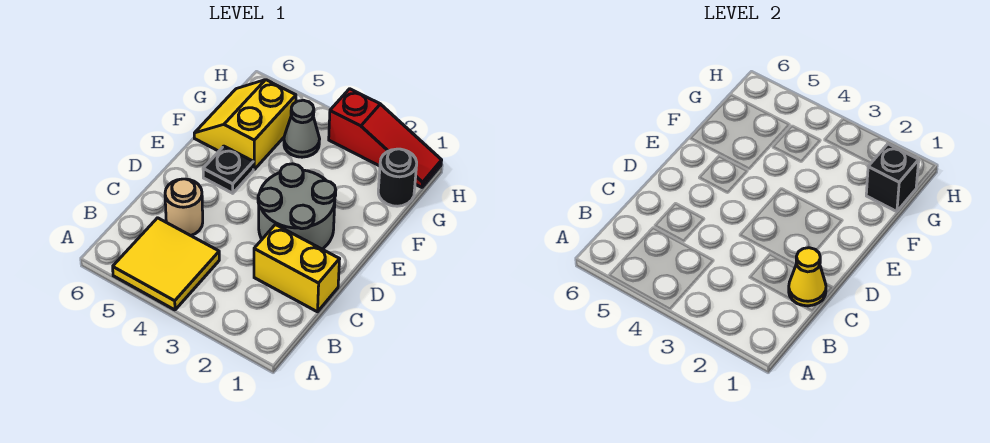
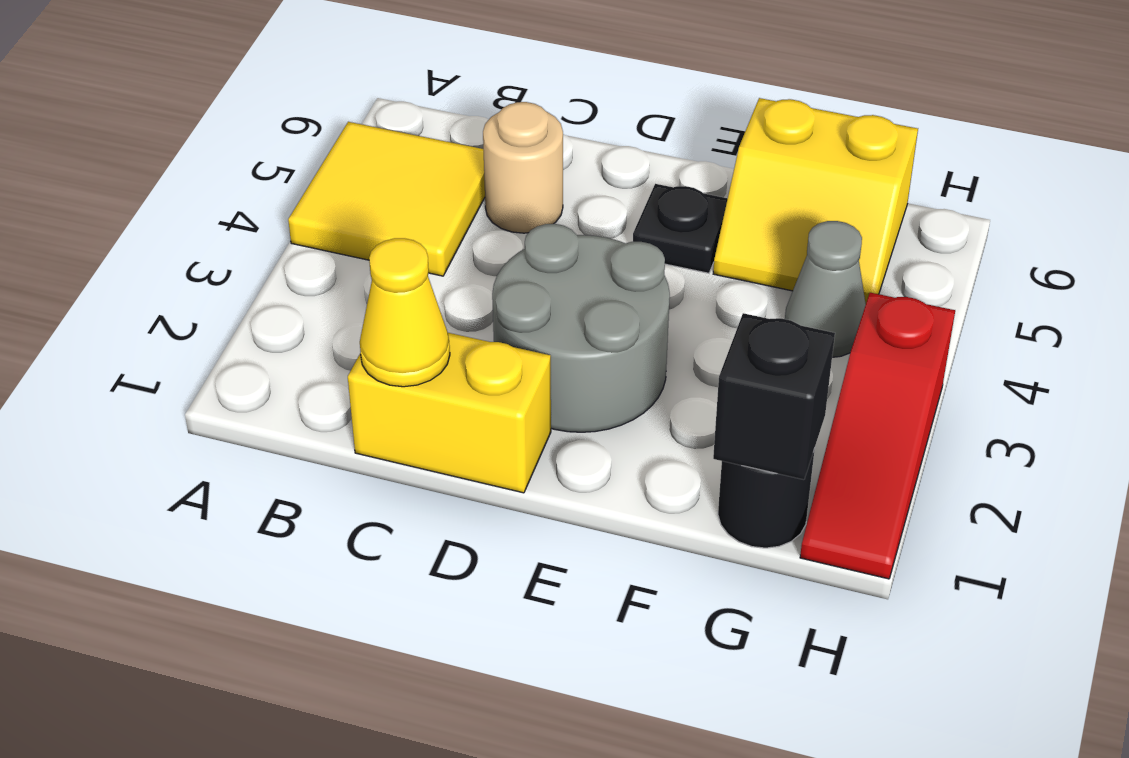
yellow brick C1:C2 level 1 -> yellow brick C1:D1 level 1
yellow slope F5:G6 level 1 top 5 -> yellow slope F5:G6 level 1 top 6

